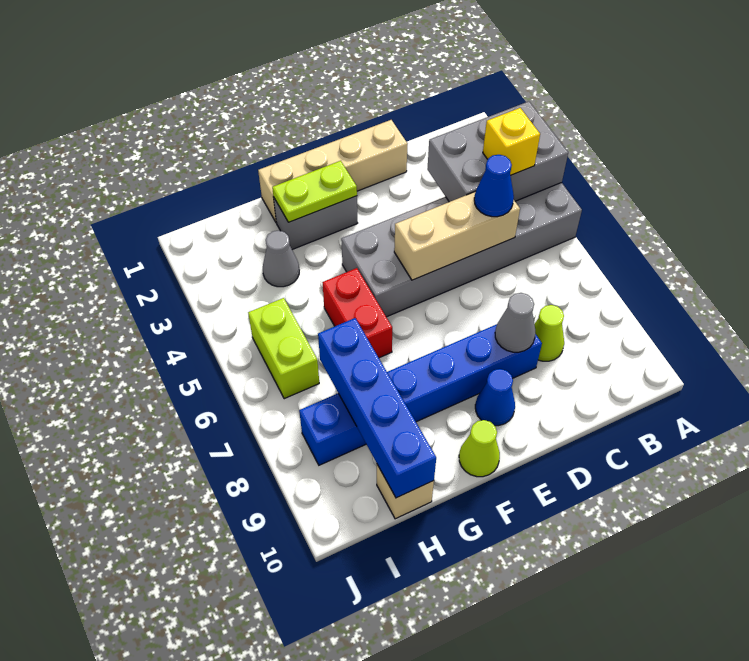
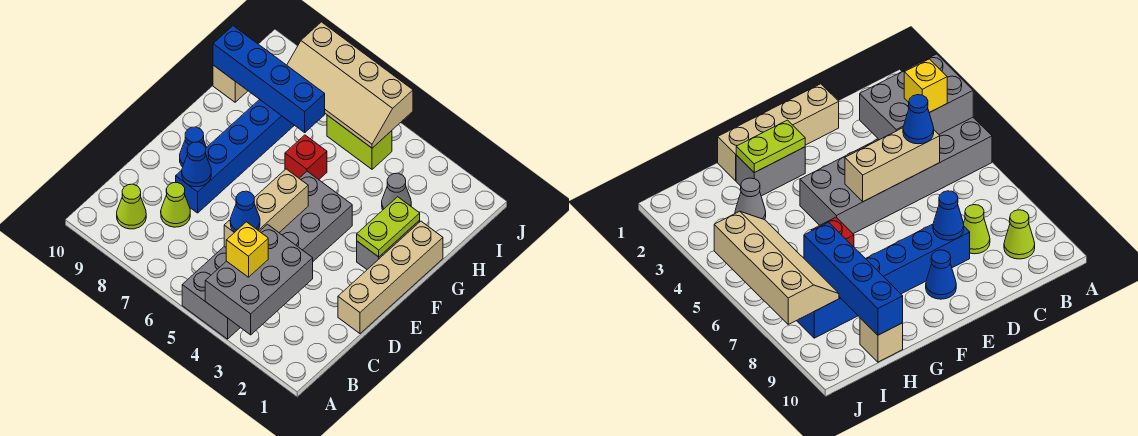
grey cone D8 level 2 -> blue cone D8 level 2
lime cone F10 level 1 -> lime cone B9 level 1
red brick G5:G6 level 1 -> red brick G6 level 1
none -> tan slope I5:J8 level 2 top J

